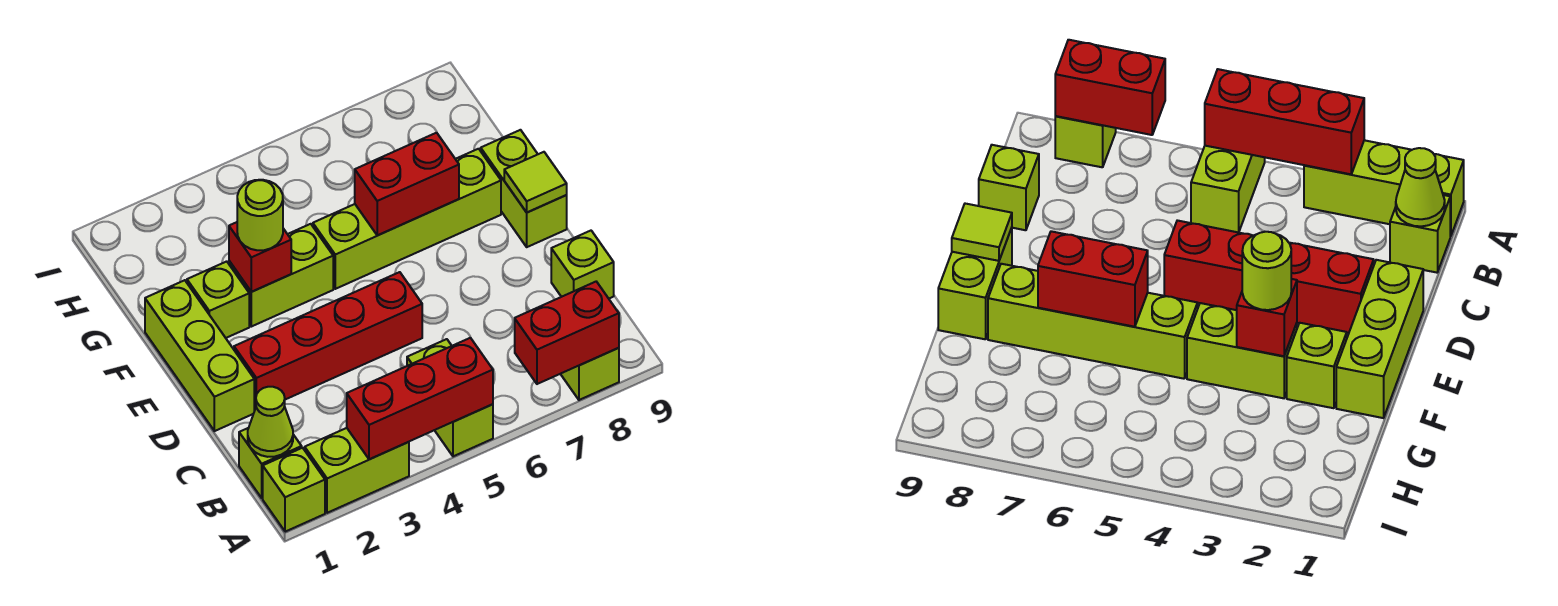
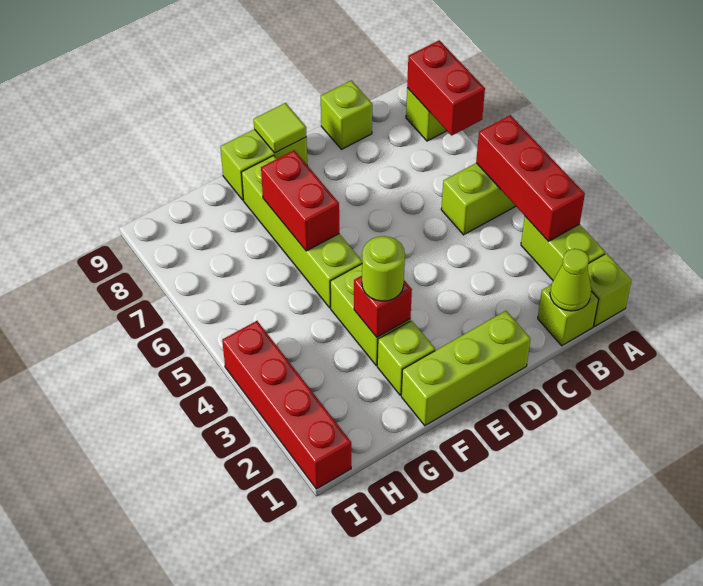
red brick D2:D5 level 1 -> red brick I1:I4 level 1

